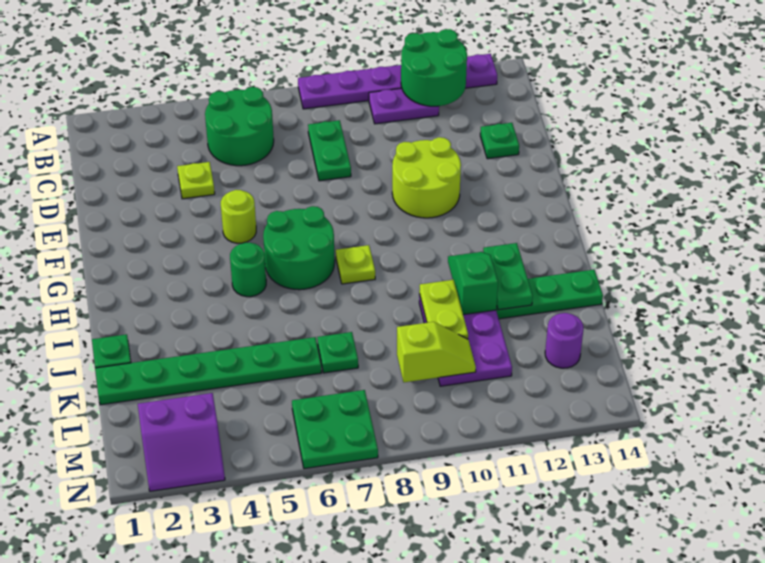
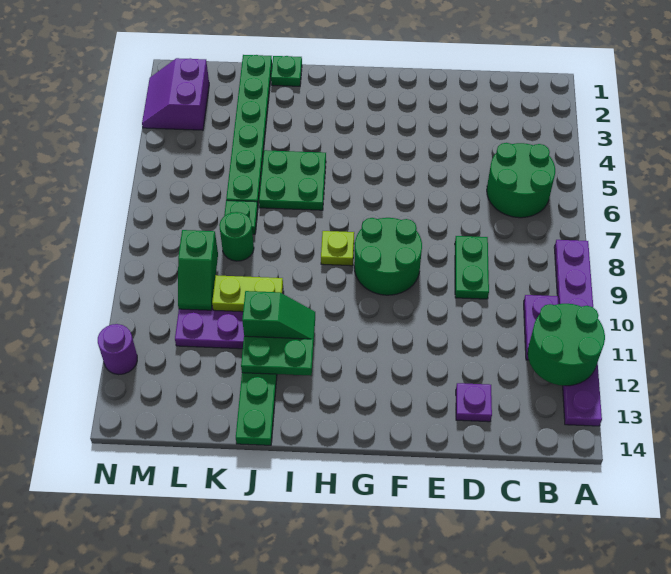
green plate C8:D8 level 1 -> green plate D8:D9 level 1
lime plate D4 level 1 -> none
green plate D13 level 1 -> purple plate D13 level 1
lime round brick E10:F11 level 1 -> none
lime round brick F5 level 1 -> none
green round brick G6:H7 level 1 -> green round brick F8:G9 level 1
green round brick H5 level 1 -> green round brick K8 level 1
lime slope L9:L10 level 2 top 9 -> green slope L9:L10 level 2 top 9
purple round brick L13 level 1 -> purple round brick N12 level 1
green plate M6:N7 level 1 -> green plate I5:J6 level 1

